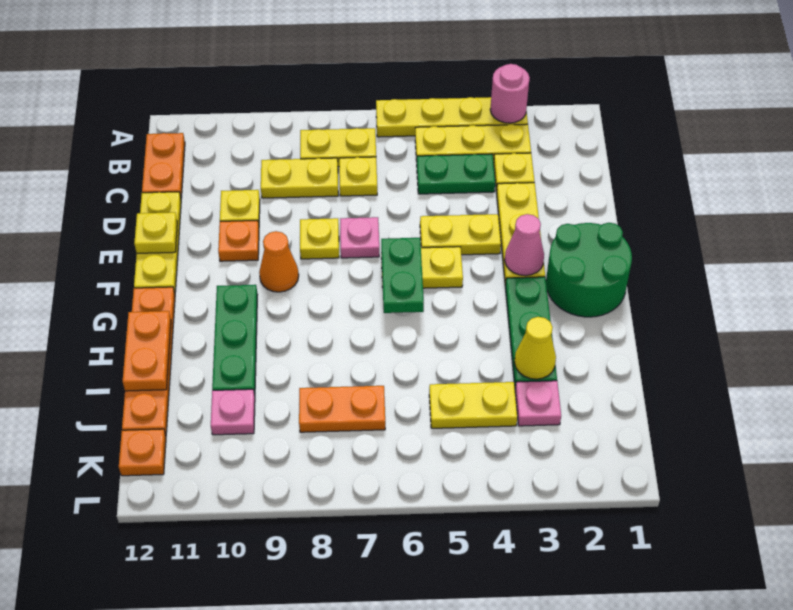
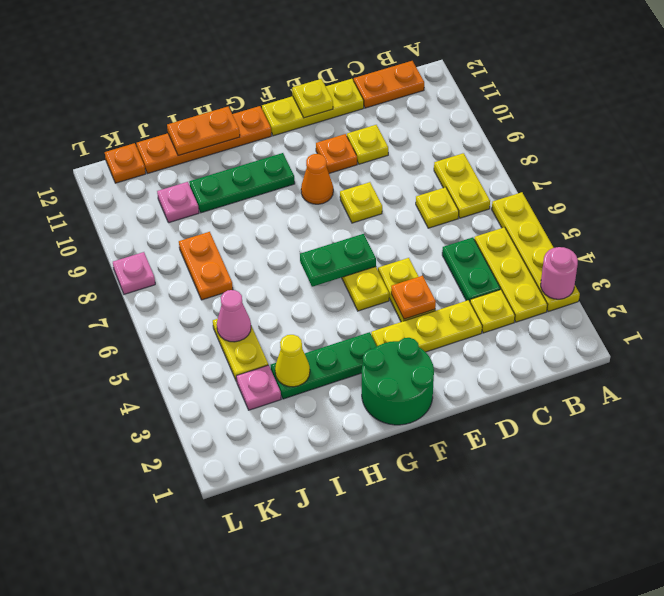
yellow plate C8:C9 level 1 -> none
none -> orange plate E4 level 2
pink plate E7 level 1 -> pink plate L8 level 1
pink cone F3 level 2 -> pink cone J5 level 2

